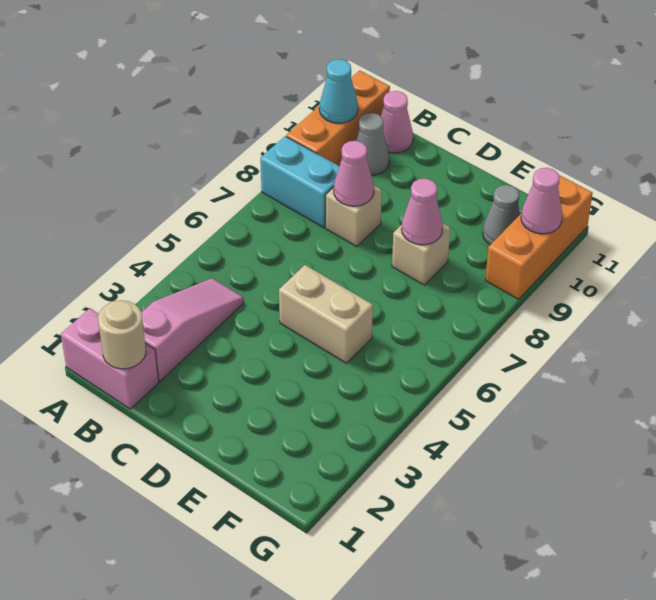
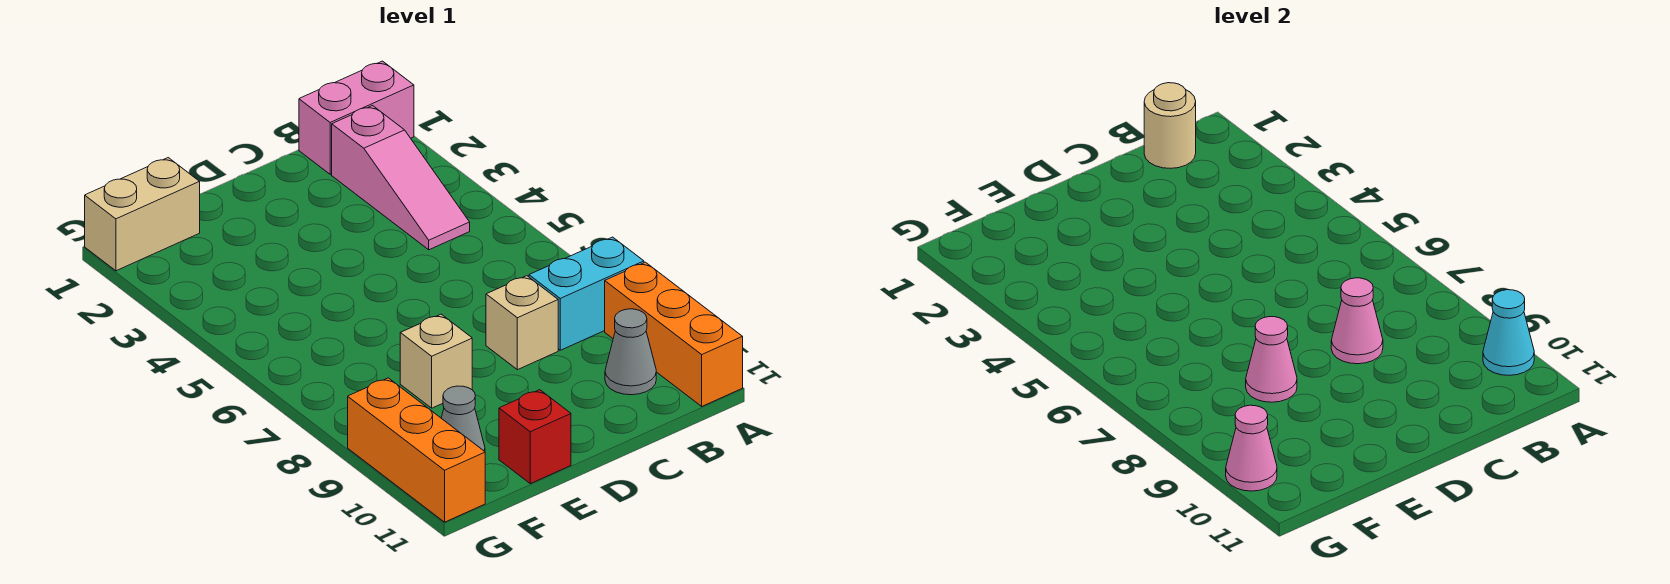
pink cone B11 level 1 -> none
tan brick D5:E5 level 1 -> tan brick F1:G1 level 1
none -> red brick E11 level 1

